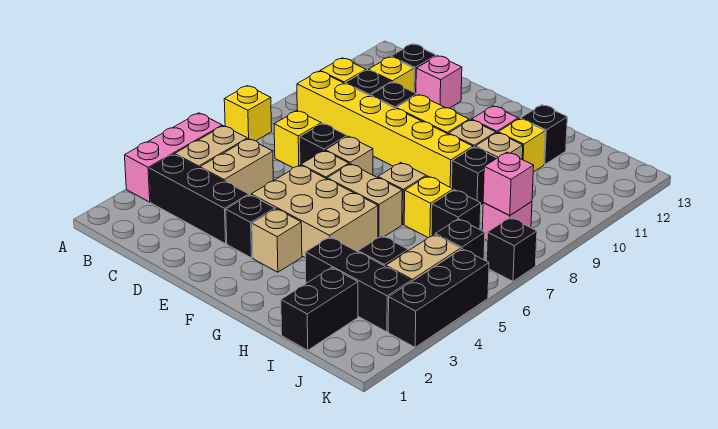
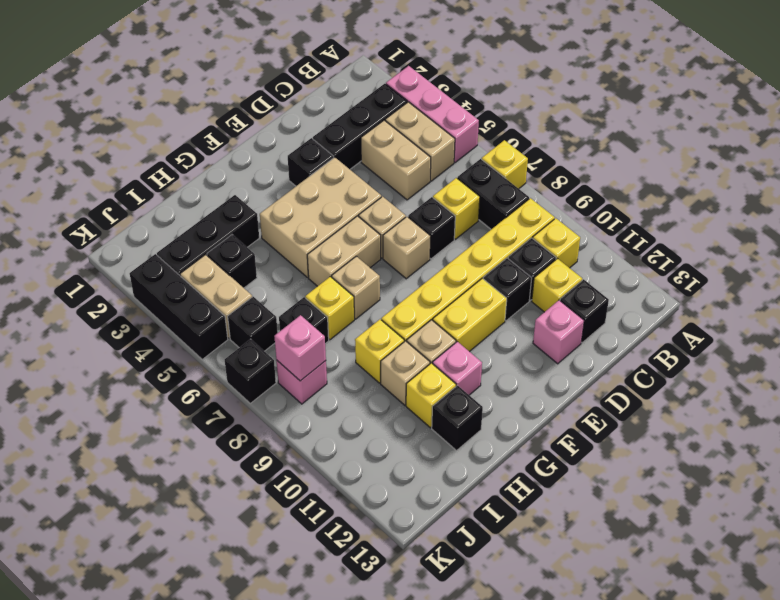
tan brick F3 level 1 -> none
black brick H9 level 1 -> yellow brick H9 level 1
black brick I1:I2 level 1 -> black brick B7:B8 level 1

